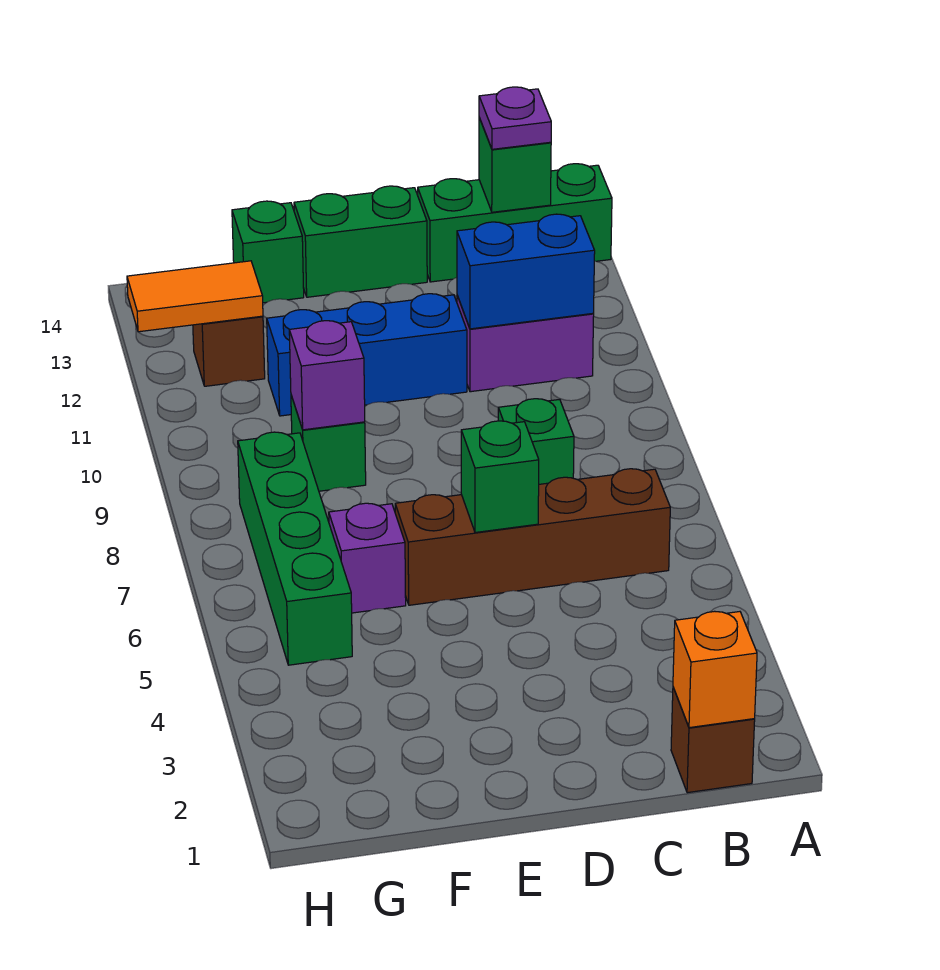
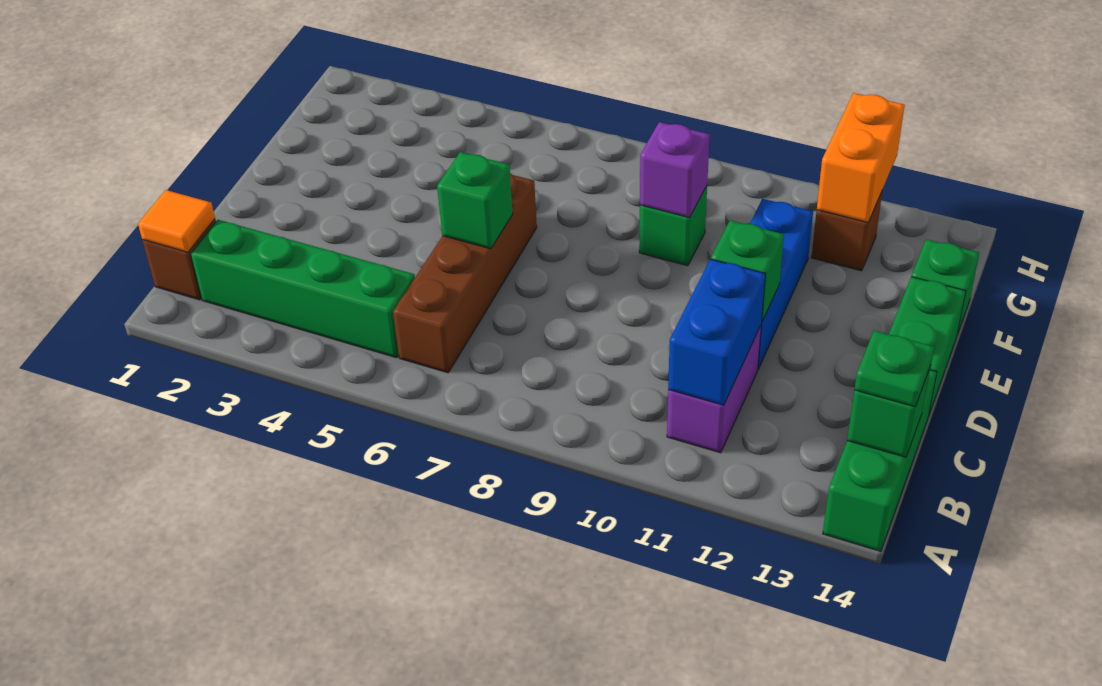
orange brick B1 level 2 -> orange tile B1 level 2
purple plate B14 level 3 -> green plate B14 level 3
green brick C8 level 1 -> green brick D11 level 2
purple brick F6 level 1 -> none
green brick G5:G8 level 1 -> green brick B2:B5 level 1
orange tile G12:H12 level 2 -> orange brick G12:H12 level 2

